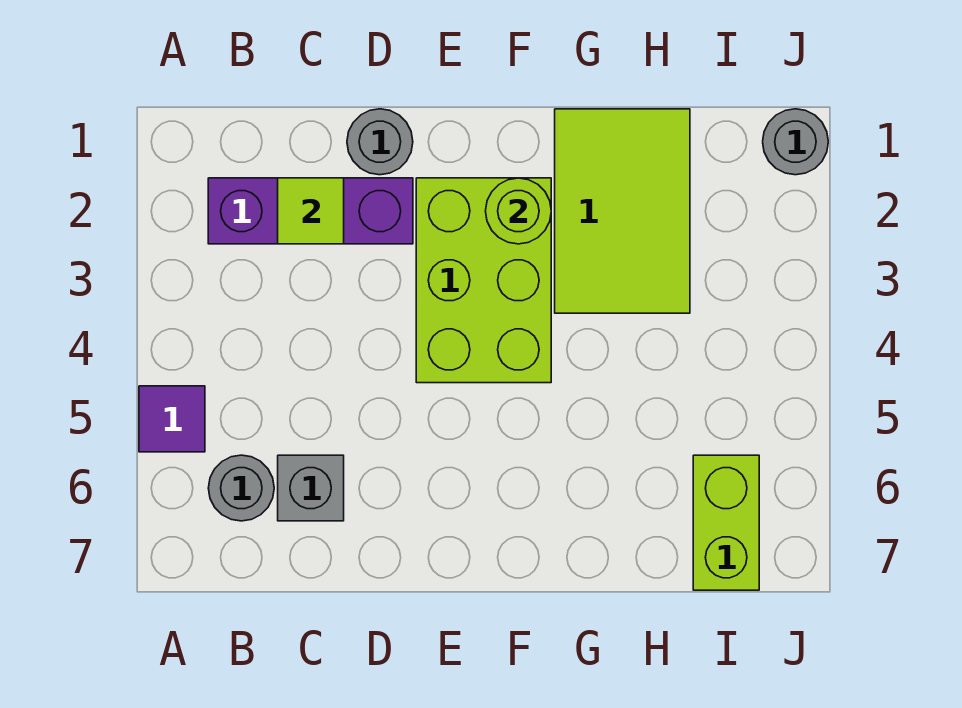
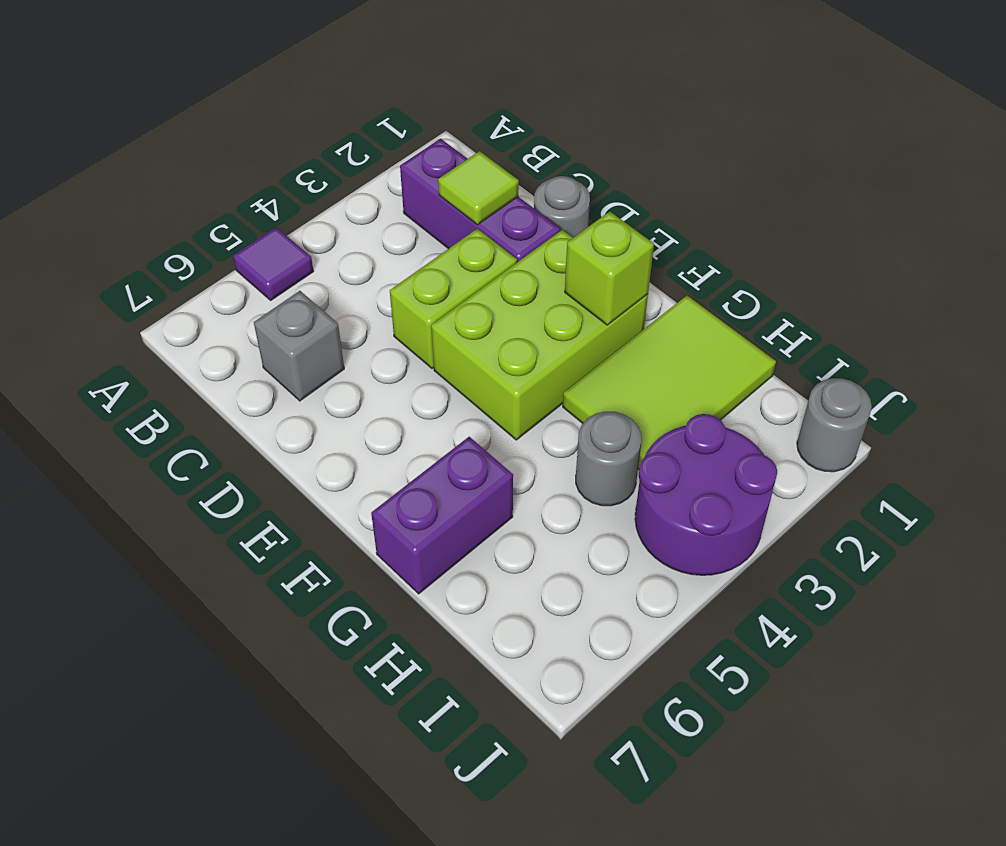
grey round brick B6 level 1 -> grey round brick H4 level 1
lime round brick F2 level 2 -> lime brick F2 level 2
none -> purple brick G6:G7 level 1
none -> purple round brick I3:J4 level 1
lime brick I6:I7 level 1 -> lime brick D3:D4 level 1

